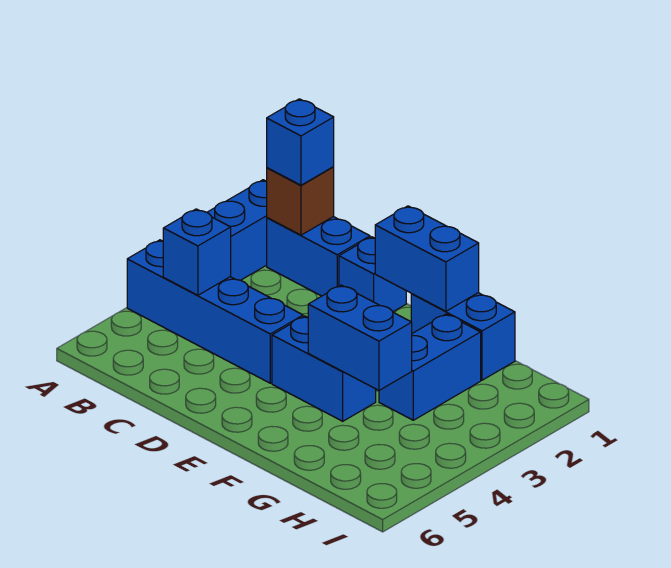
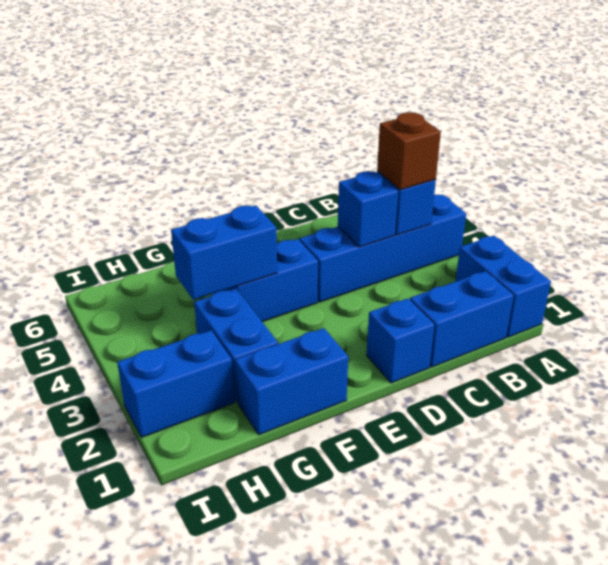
brown brick B1 level 2 -> brown brick B4 level 3
blue brick B1 level 3 -> blue brick C4 level 2
blue brick E1:F1 level 2 -> blue brick H2:I2 level 1

